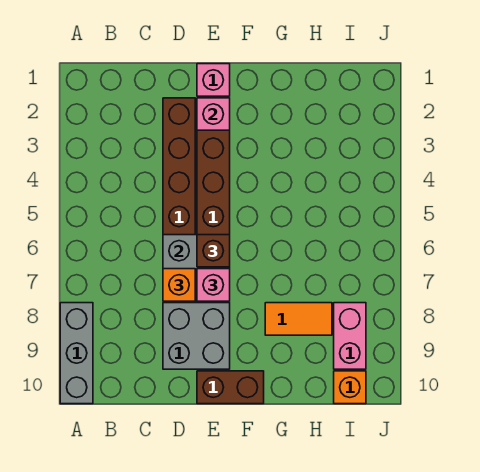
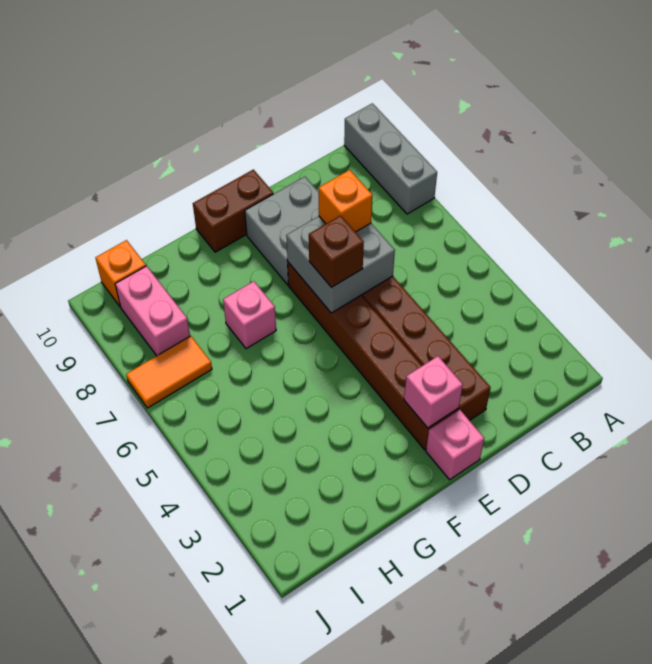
pink brick E7 level 3 -> pink brick G7 level 1
orange tile G8:H8 level 1 -> orange tile I7:J7 level 1

